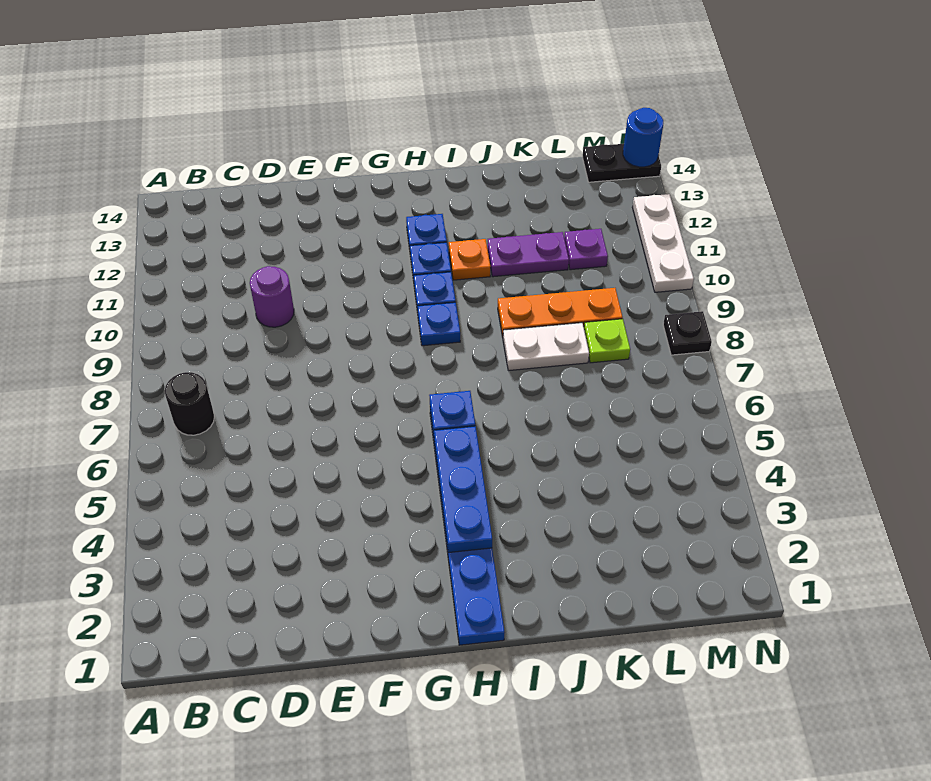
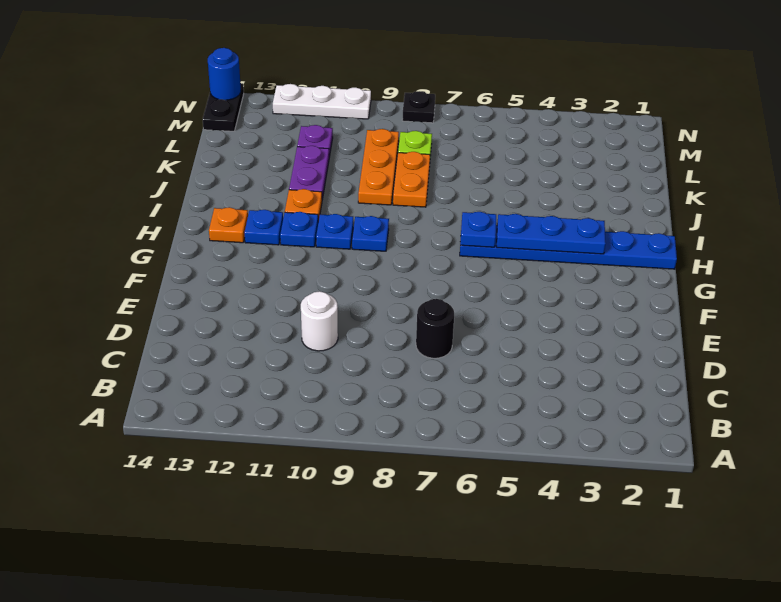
black round brick B7 level 1 -> black round brick D7 level 1
purple round brick D10 level 1 -> white round brick D10 level 1
none -> orange plate H13 level 1
white plate J8:K8 level 1 -> orange plate J8:K8 level 1

